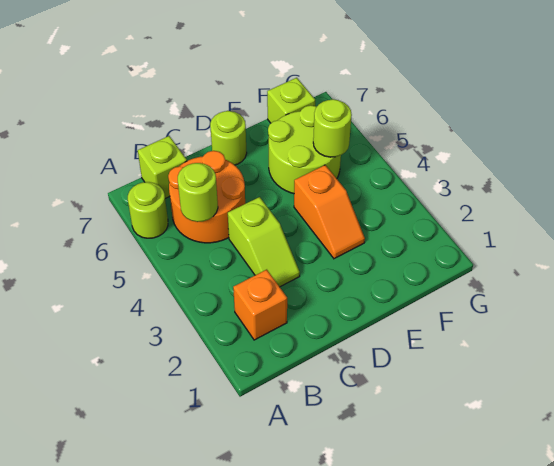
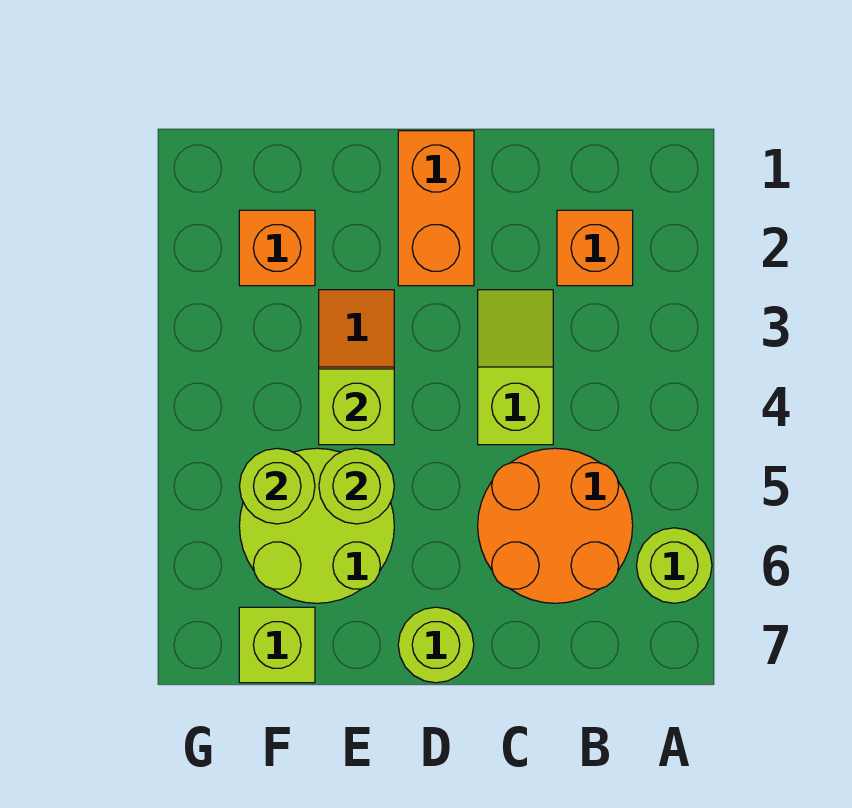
lime round brick B5 level 2 -> lime round brick E5 level 2
lime brick B7 level 1 -> lime brick E4 level 2
none -> orange brick D1:D2 level 1
none -> orange brick F2 level 1

